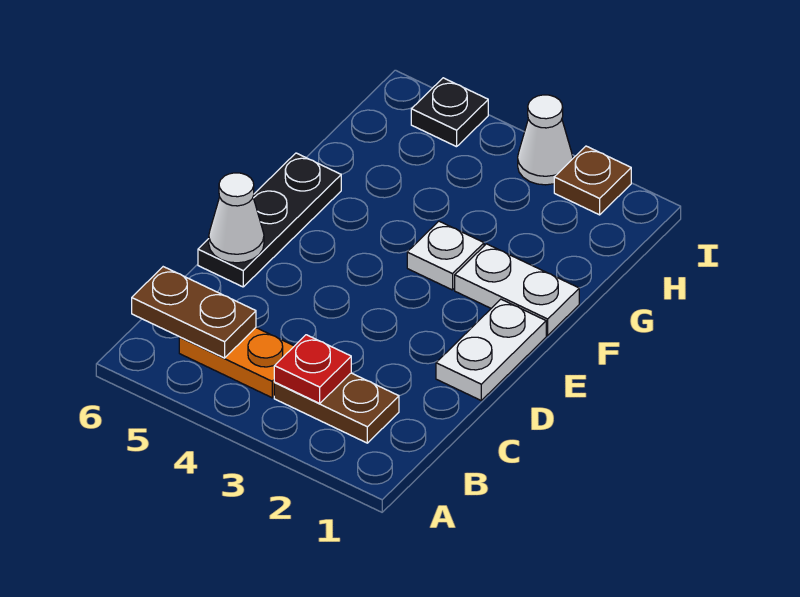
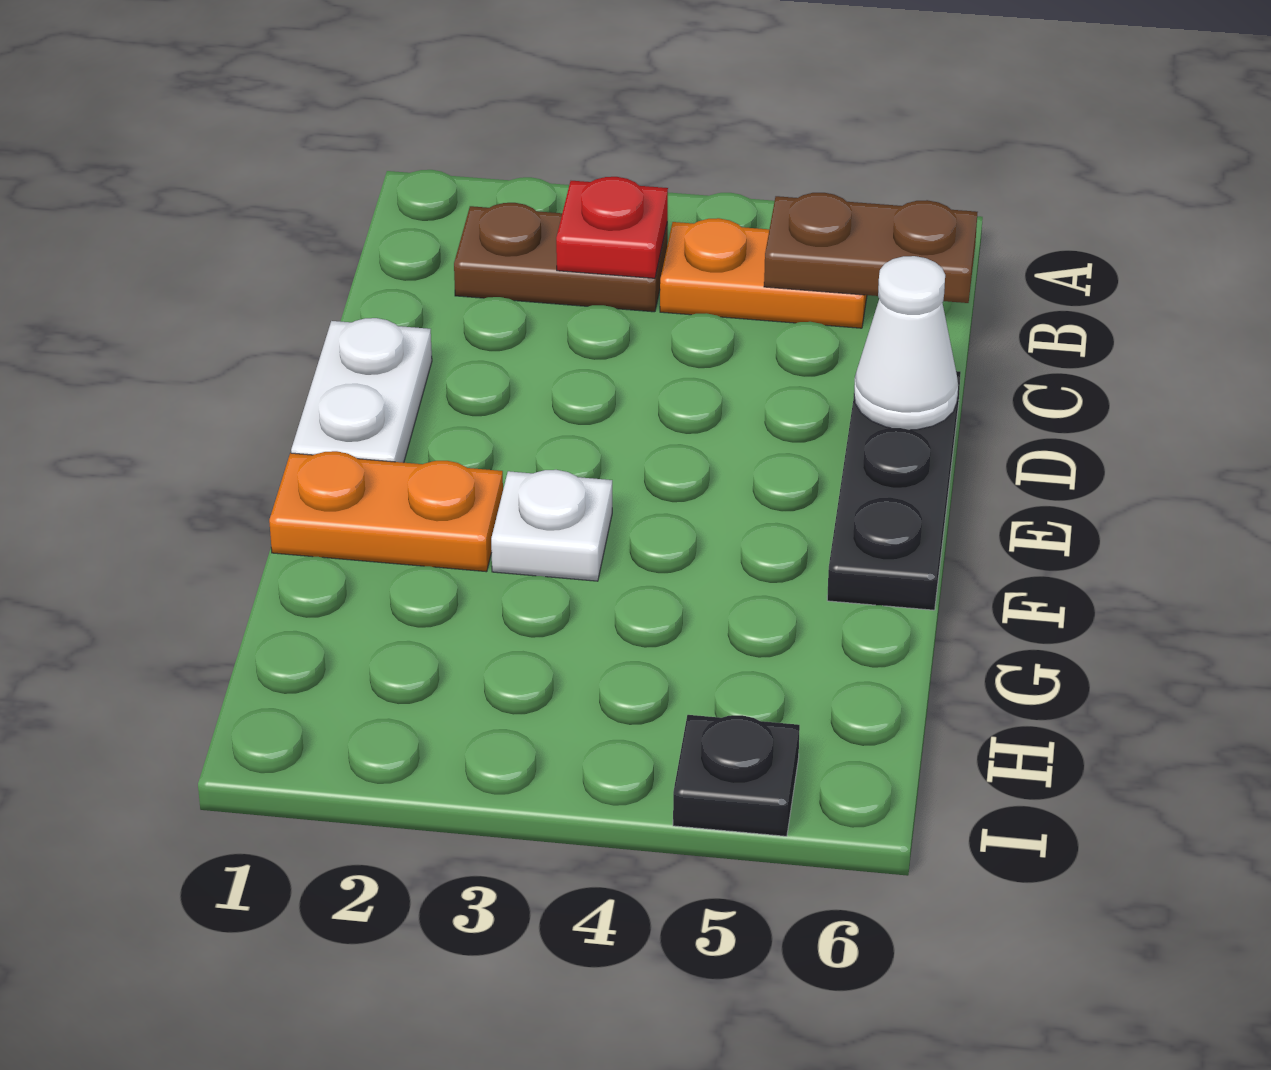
white plate F1:F2 level 1 -> orange plate F1:F2 level 1
brown plate I2 level 1 -> none
white cone I3 level 1 -> none

